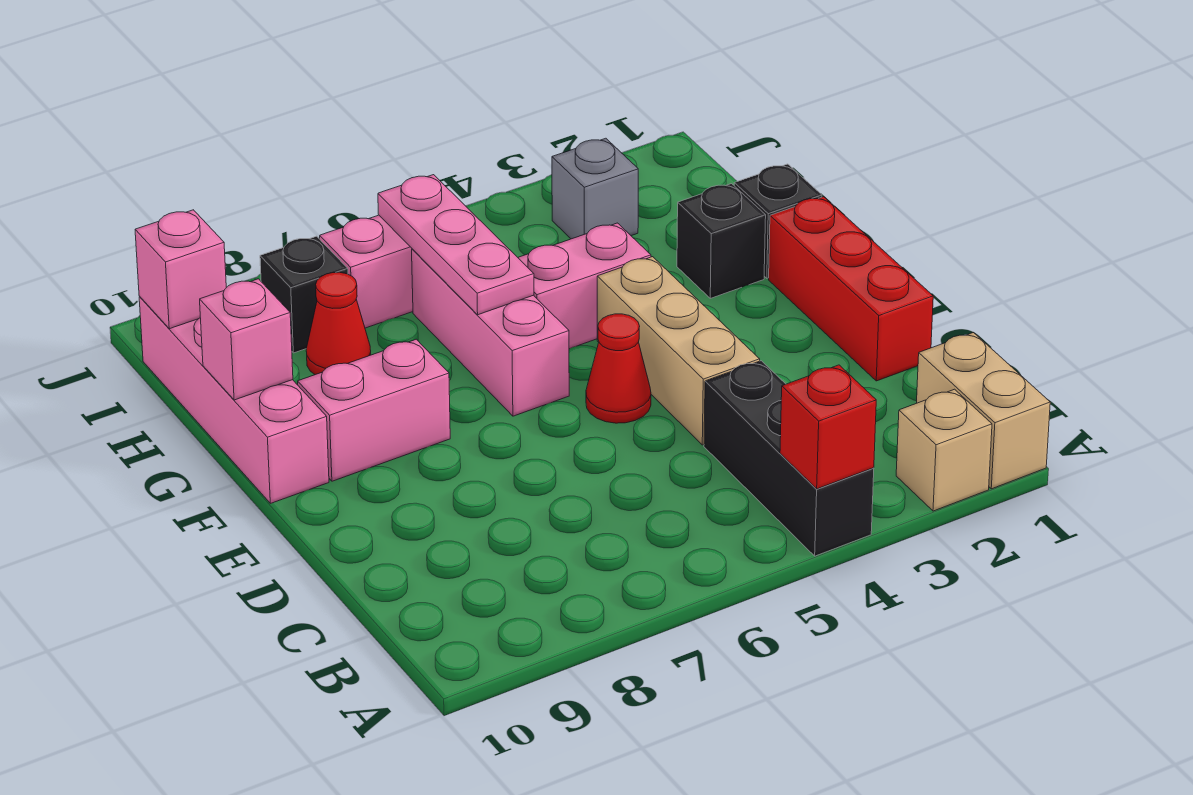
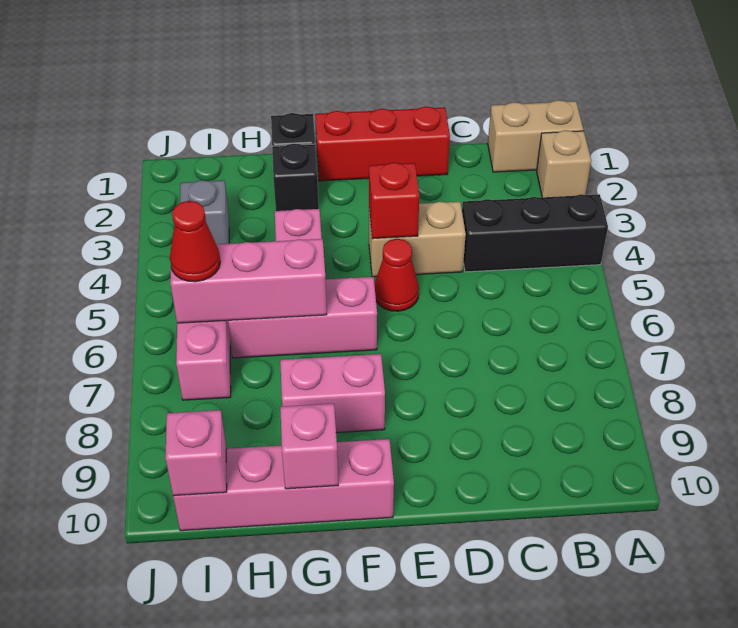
red brick A4 level 2 -> red brick E4 level 2
tan brick D4:F4 level 1 -> tan brick D4:E4 level 1
pink brick F8:F9 level 1 -> pink brick F8:G8 level 1
pink plate G6:I6 level 2 -> pink brick G6:I6 level 2
red cone H8 level 1 -> red cone I6 level 3
black brick I8 level 1 -> none

